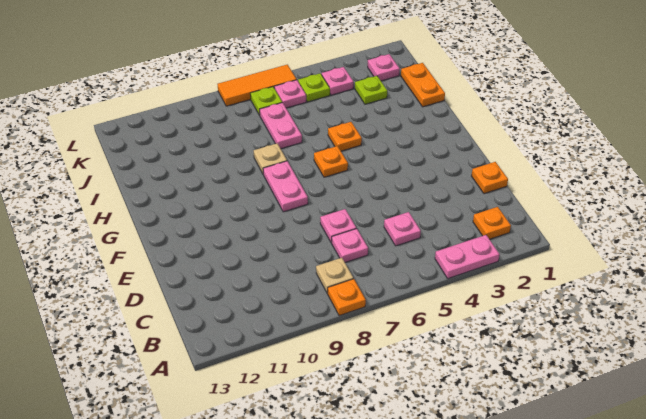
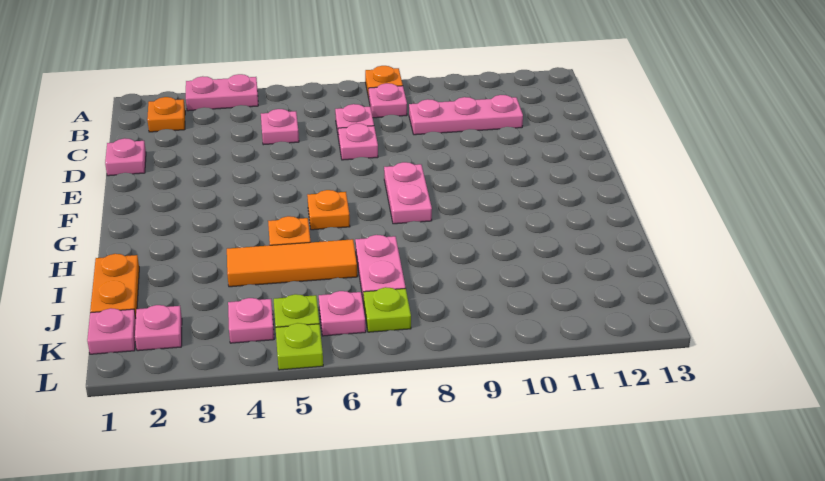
tan plate B8 level 1 -> pink plate B8 level 1
none -> pink plate C9:C11 level 1
orange plate D1 level 1 -> pink plate D1 level 1
tan plate H8 level 1 -> none
lime plate J3 level 1 -> lime plate L5 level 1
none -> pink plate K1 level 1
orange tile L6:L8 level 1 -> orange tile I4:I6 level 1

